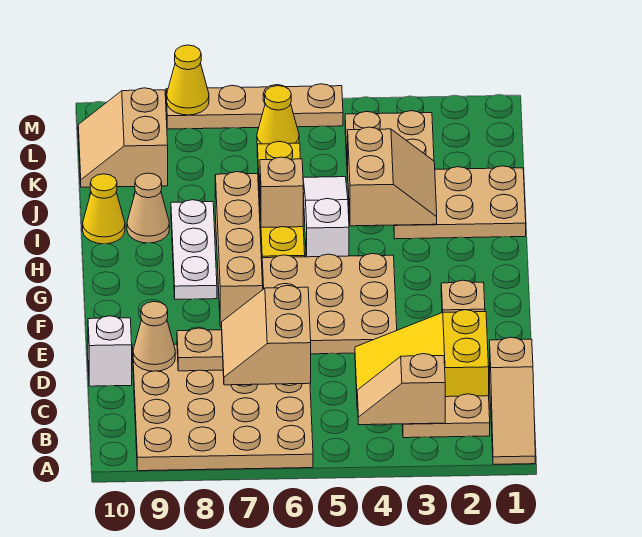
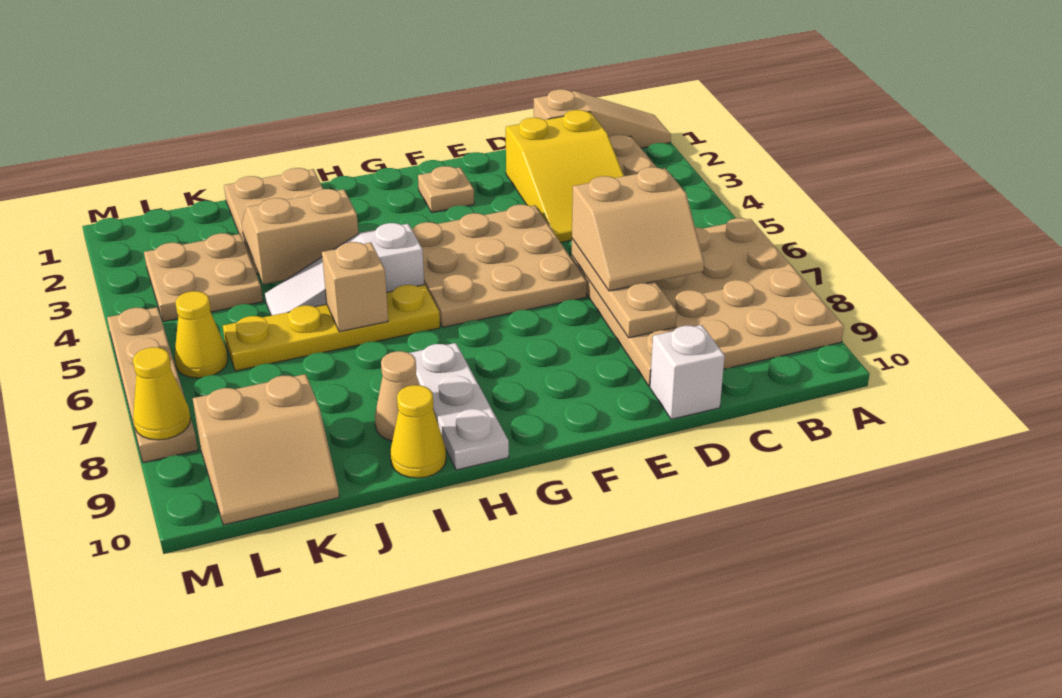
tan slope B3:B4 level 2 top 3 -> none
tan cone D9 level 2 -> none
tan brick F7:I7 level 1 -> none
white plate G8:I8 level 1 -> white plate H8:H10 level 1

